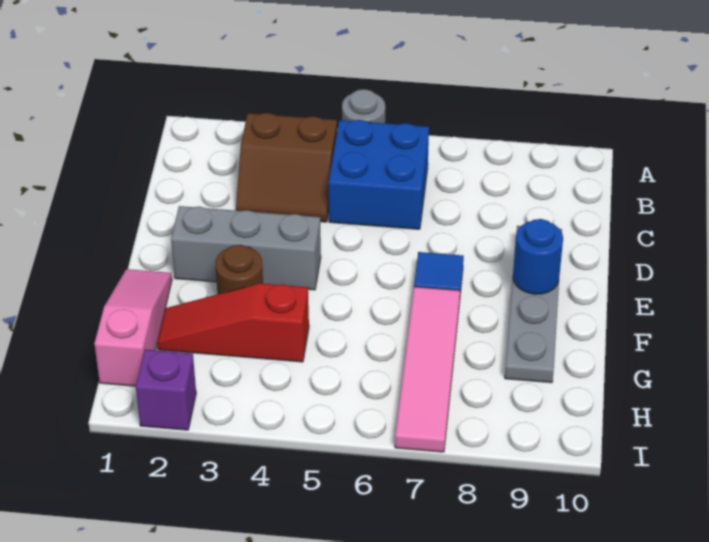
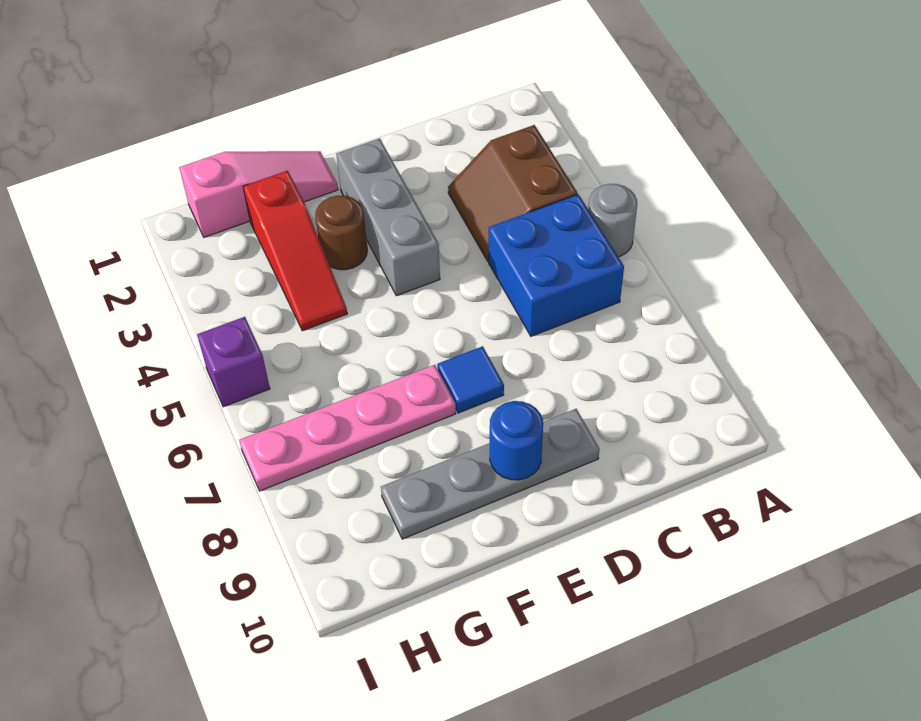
pink tile F7:I7 level 1 -> pink plate F7:I7 level 1
red slope G2:G4 level 1 top 4 -> red slope G2:G4 level 1 top 2
purple brick I2 level 1 -> purple brick I5 level 1

